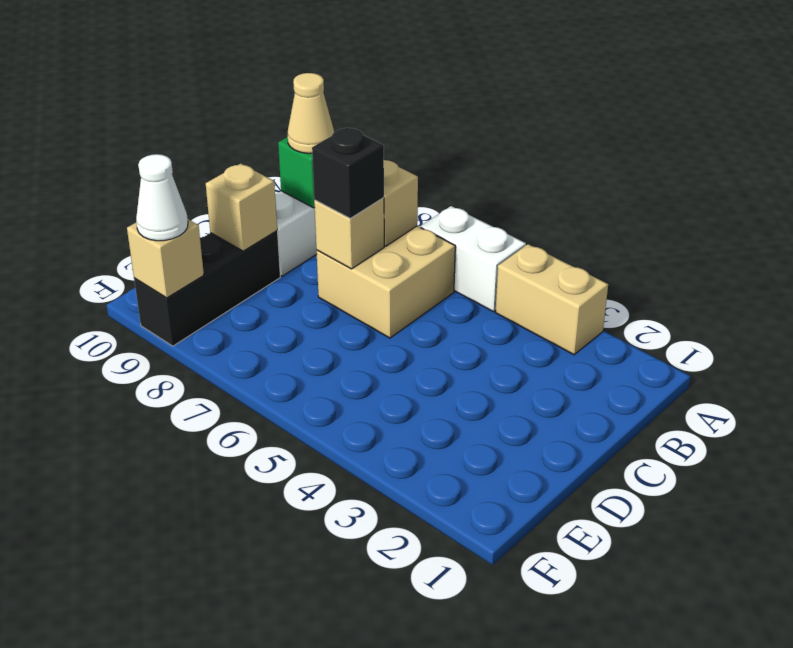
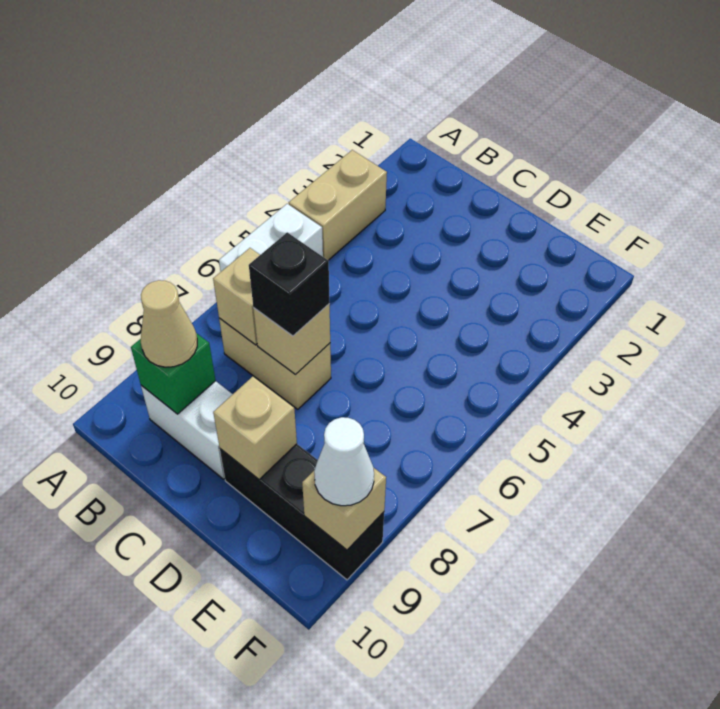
tan brick B6:C7 level 1 -> tan brick B7:C7 level 1

